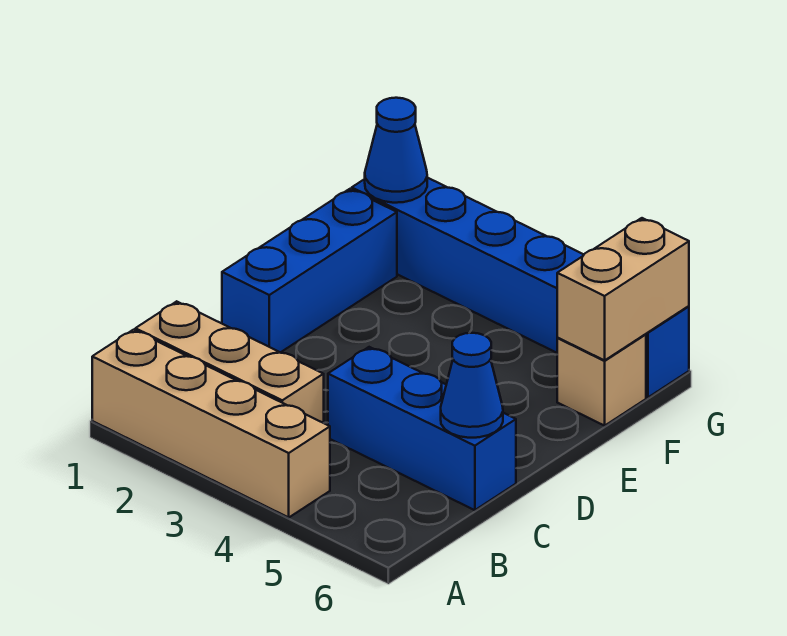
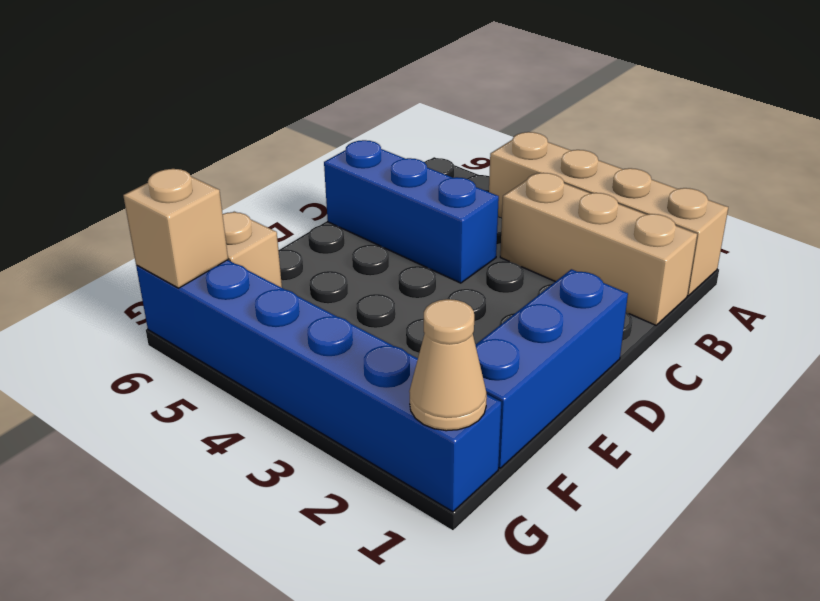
blue cone C6 level 2 -> none
tan brick F6:G6 level 2 -> tan brick G6 level 2
blue cone G1 level 2 -> tan cone G1 level 2

